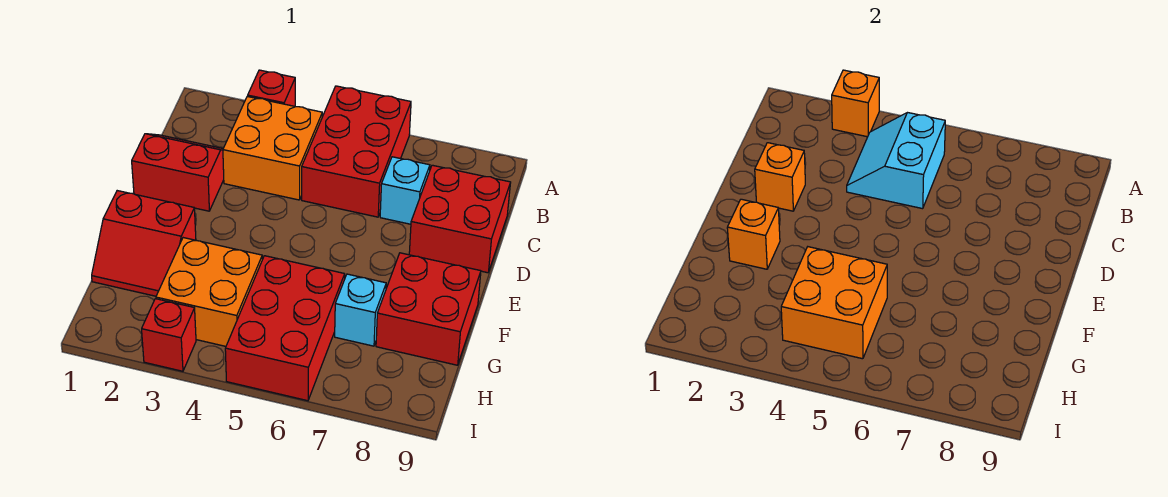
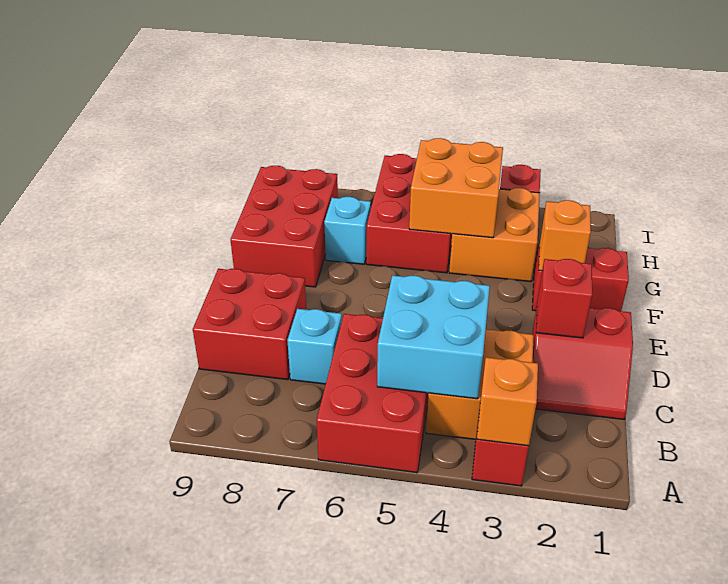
cyan slope B4:C5 level 2 top 5 -> cyan brick B4:C5 level 2
orange brick D2 level 2 -> red brick D2 level 2
red brick F8:G9 level 1 -> red brick F8:H9 level 1

